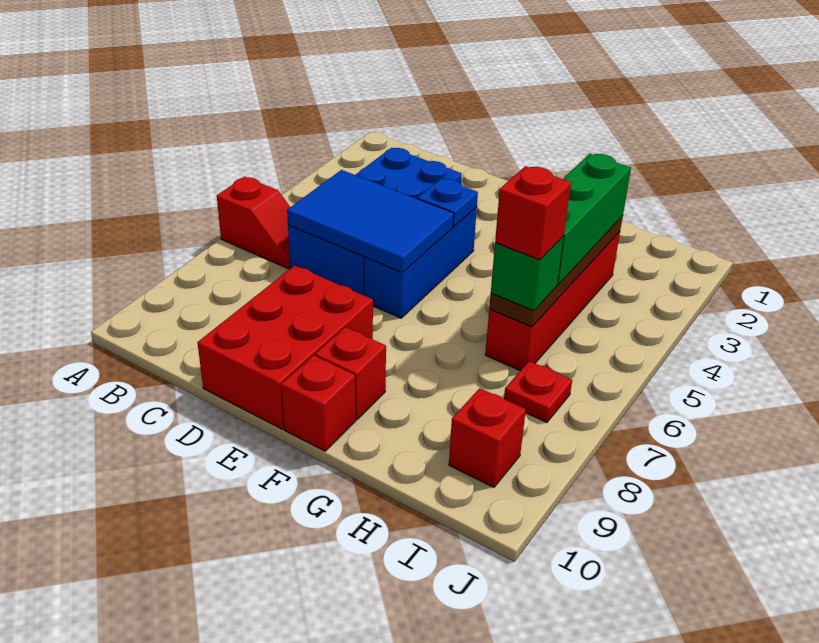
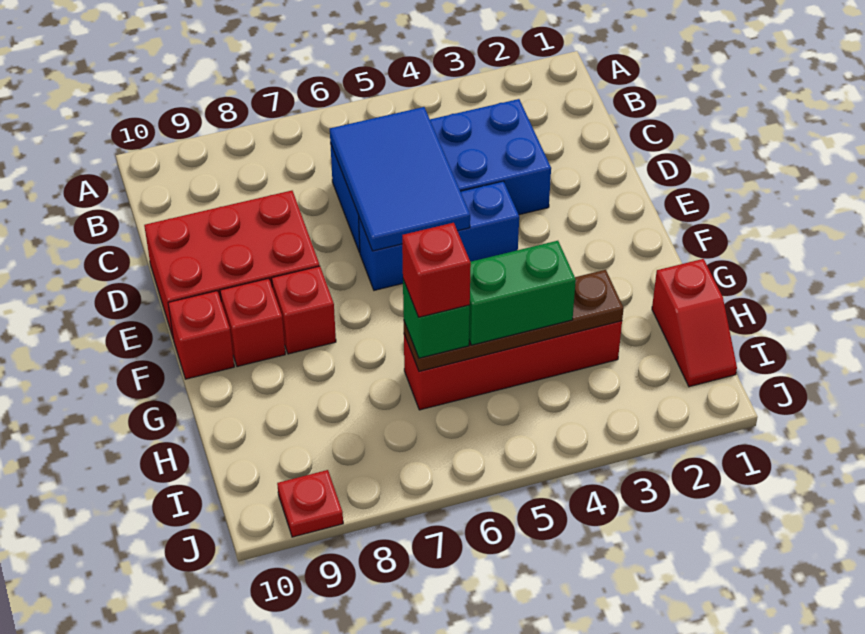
red slope A6:B6 level 1 top A -> red slope H1:I1 level 1 top H
blue plate E4 level 2 -> none
green brick H3:H5 level 3 -> green brick H4:H5 level 3
red plate I7 level 1 -> red plate J9 level 1
red brick I9 level 1 -> red brick F8 level 1

